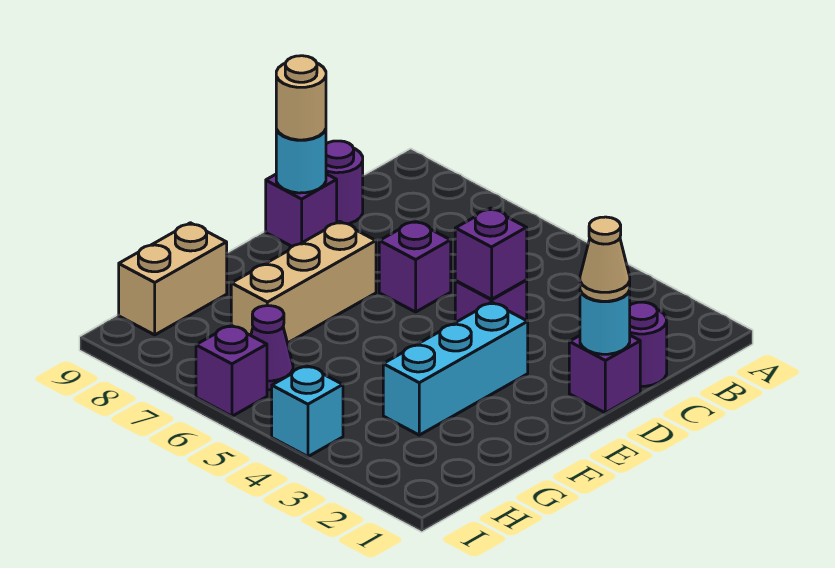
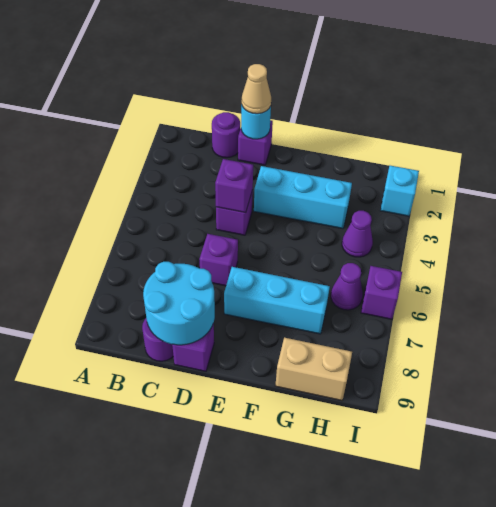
cyan round brick D9 level 2 -> cyan round brick C8:D9 level 2
tan round brick D9 level 3 -> none
tan brick E7:G7 level 1 -> cyan brick E7:G7 level 1
none -> purple cone H4 level 1
cyan brick I4 level 1 -> cyan brick I2 level 1

